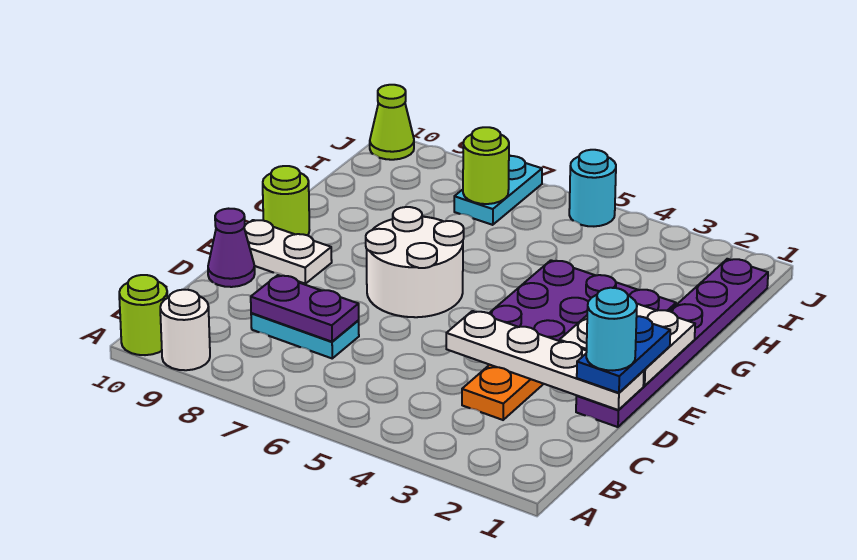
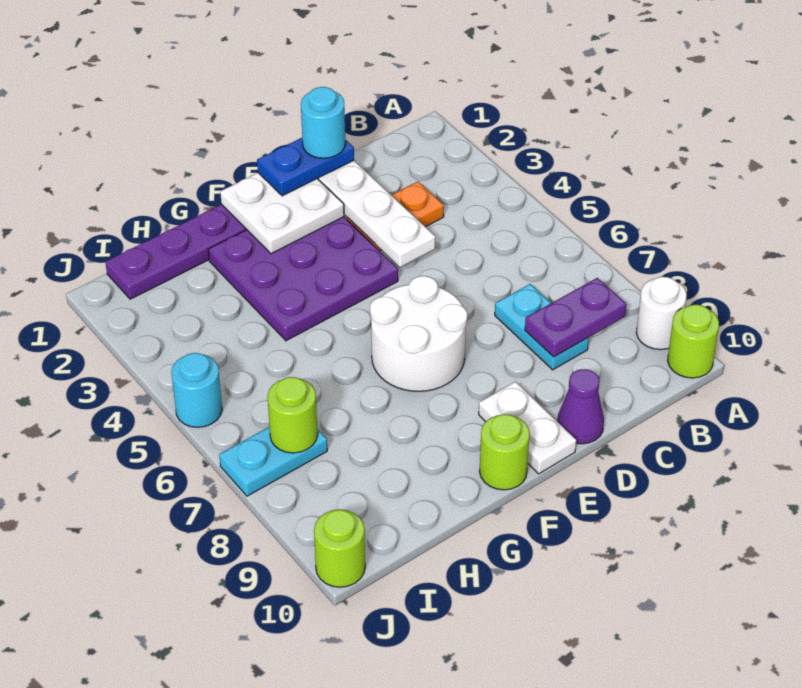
purple plate C7:C8 level 2 -> purple plate B8:C8 level 2
lime cone J10 level 1 -> lime round brick J10 level 1

